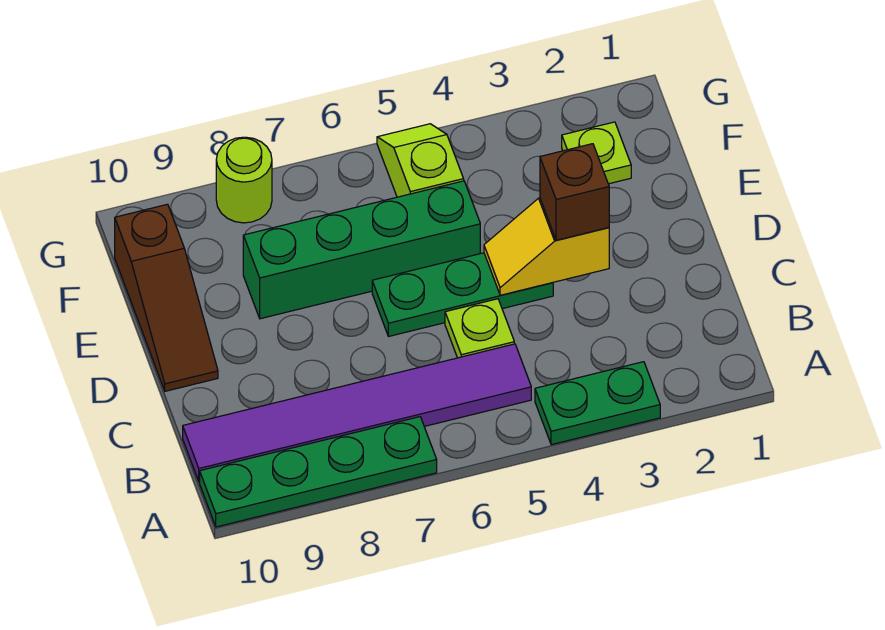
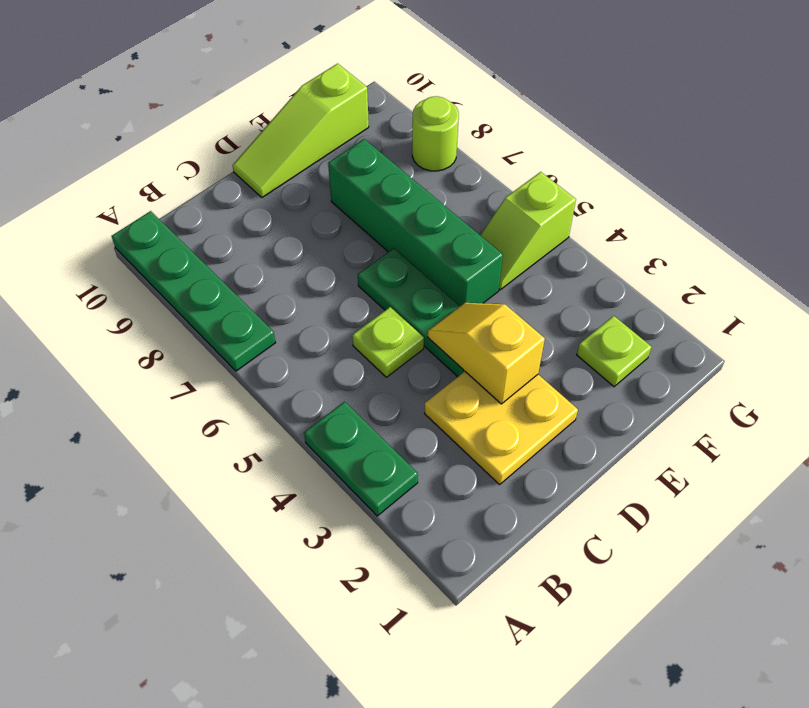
purple tile B5:B10 level 1 -> none
none -> yellow plate C2:D3 level 1
brown brick D3 level 3 -> none
brown slope D10:F10 level 1 top F -> lime slope D10:F10 level 1 top F
lime slope F5:G5 level 1 top F -> lime slope F5:G5 level 1 top G

